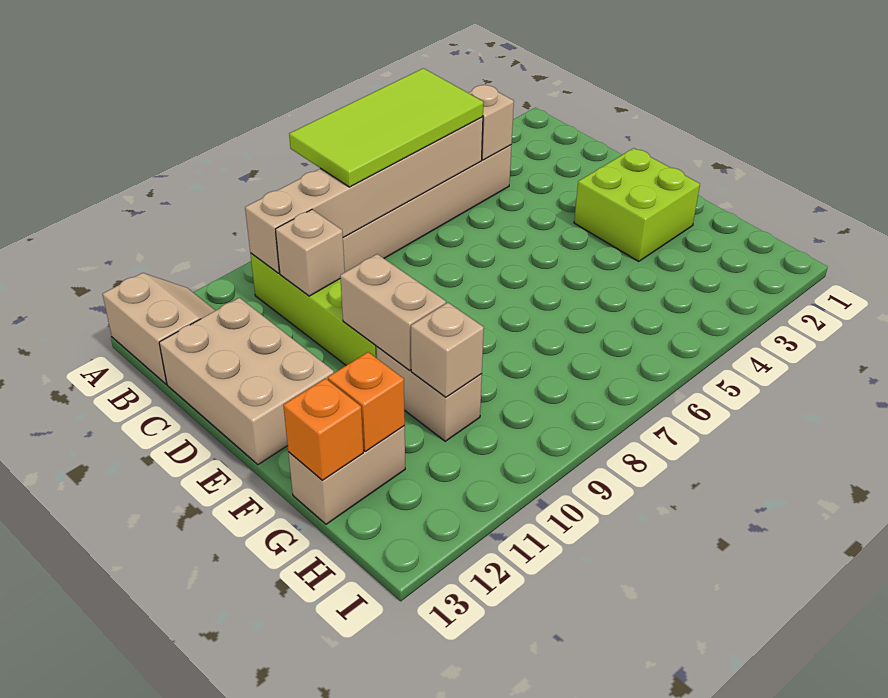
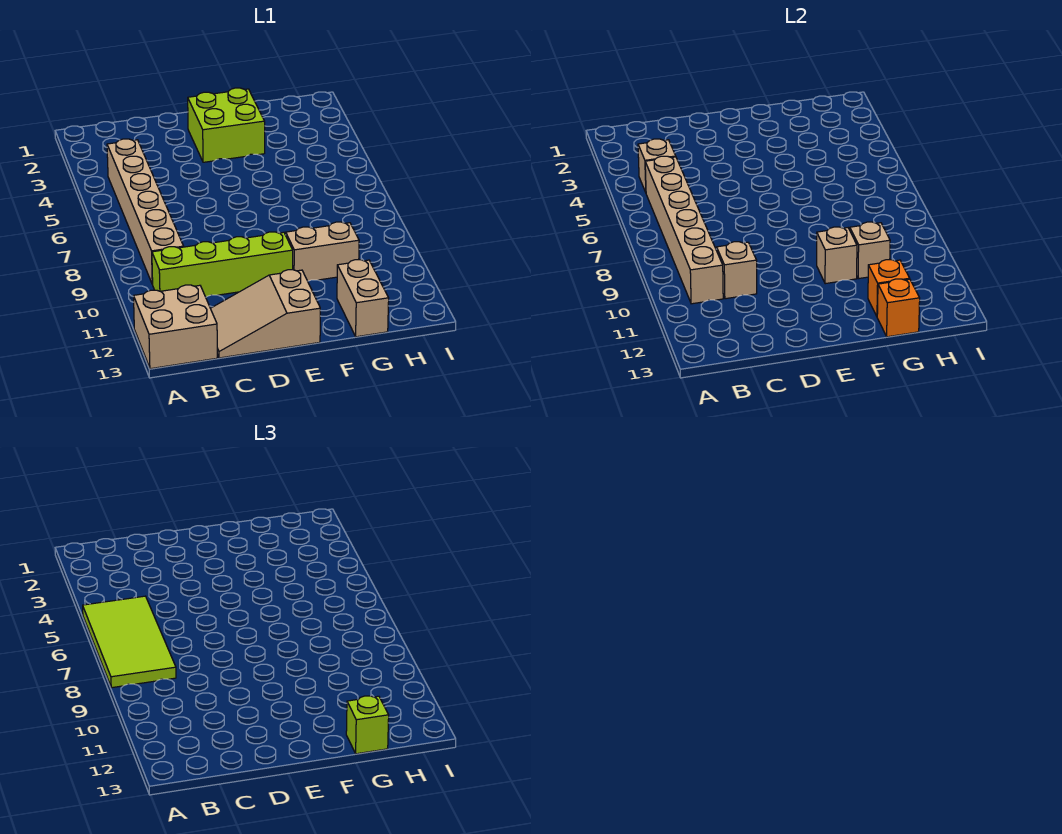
tan slope A12:B13 level 1 top 13 -> tan brick A12:B13 level 1
tan brick C12:E13 level 1 -> tan slope C12:E13 level 1 top E
tan brick E10:F10 level 2 -> tan brick F10 level 2
none -> lime brick G13 level 3

